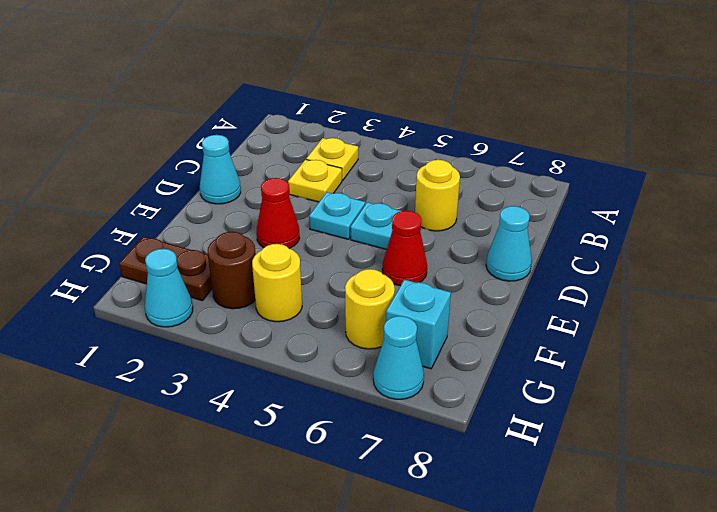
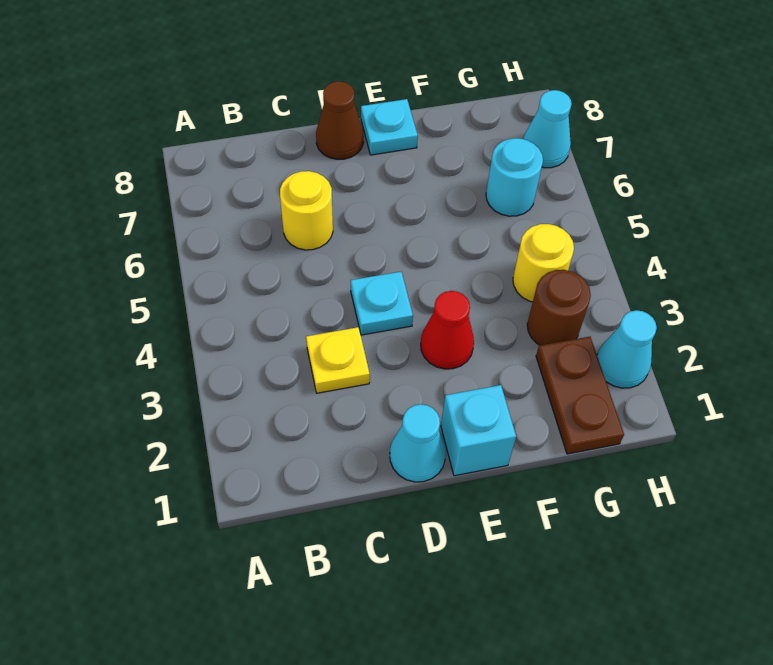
yellow plate B3 level 1 -> none
cyan plate D5 level 1 -> cyan plate E8 level 1
cyan cone D8 level 1 -> brown cone D8 level 1
red cone E6 level 1 -> none
yellow round brick G6 level 1 -> cyan round brick G6 level 1
cyan brick G7 level 1 -> cyan brick E1 level 1

